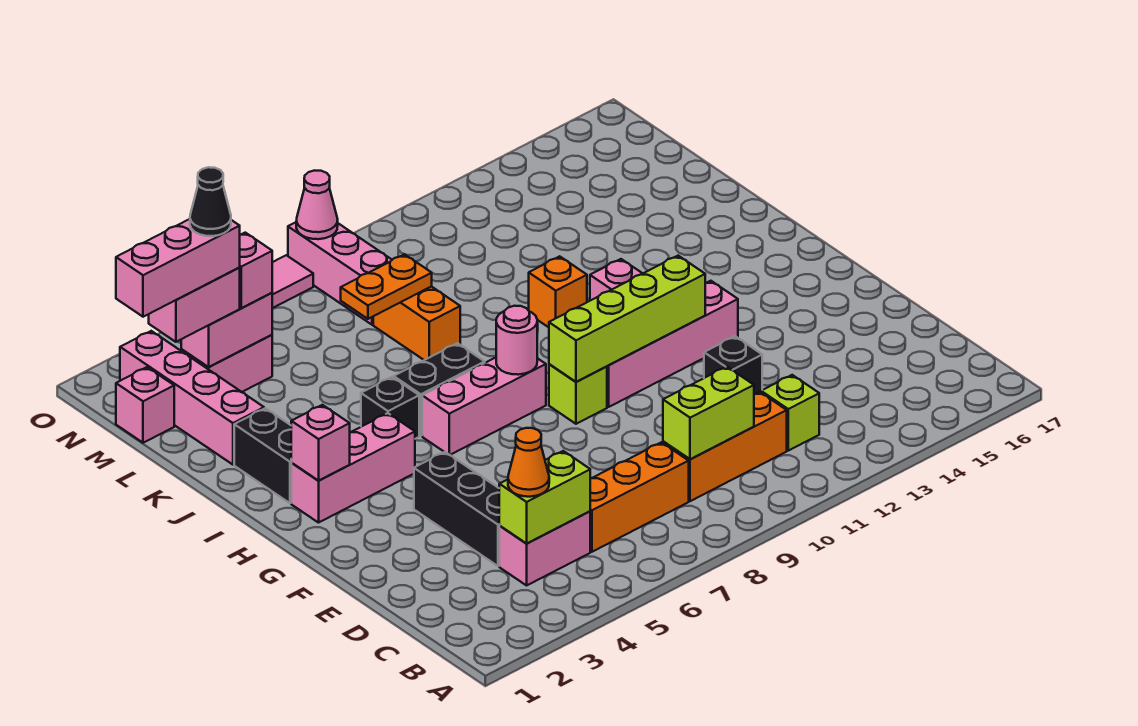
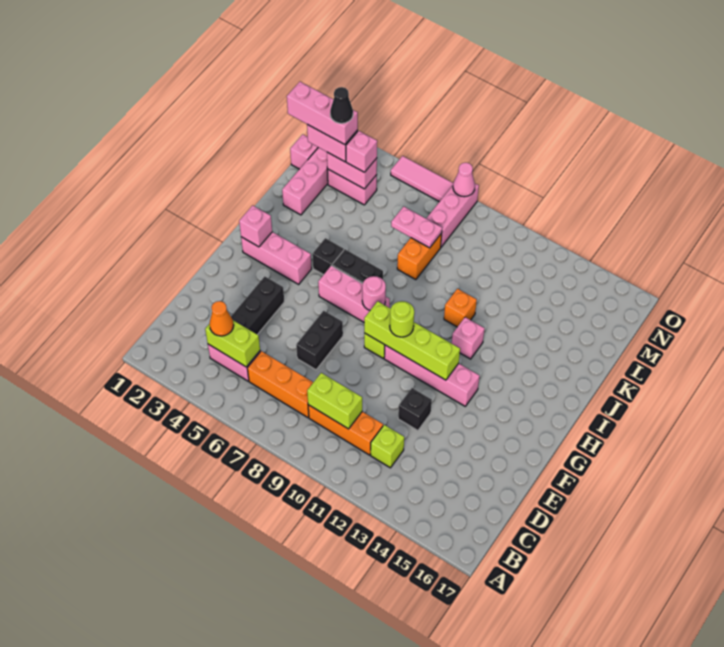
none -> lime round brick G10 level 3
black brick I2:J2 level 1 -> black brick E7:F7 level 1
orange plate L7:L8 level 2 -> pink plate L7:L8 level 2

